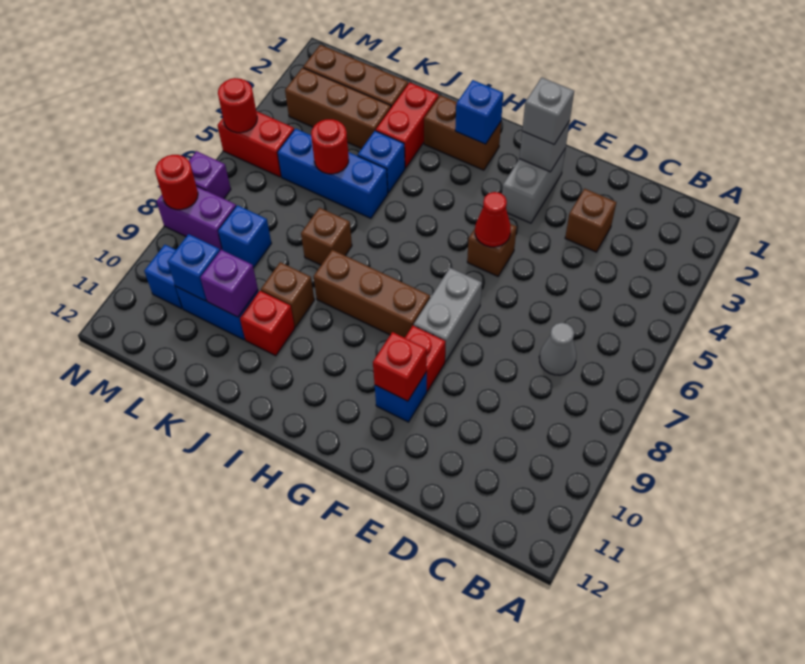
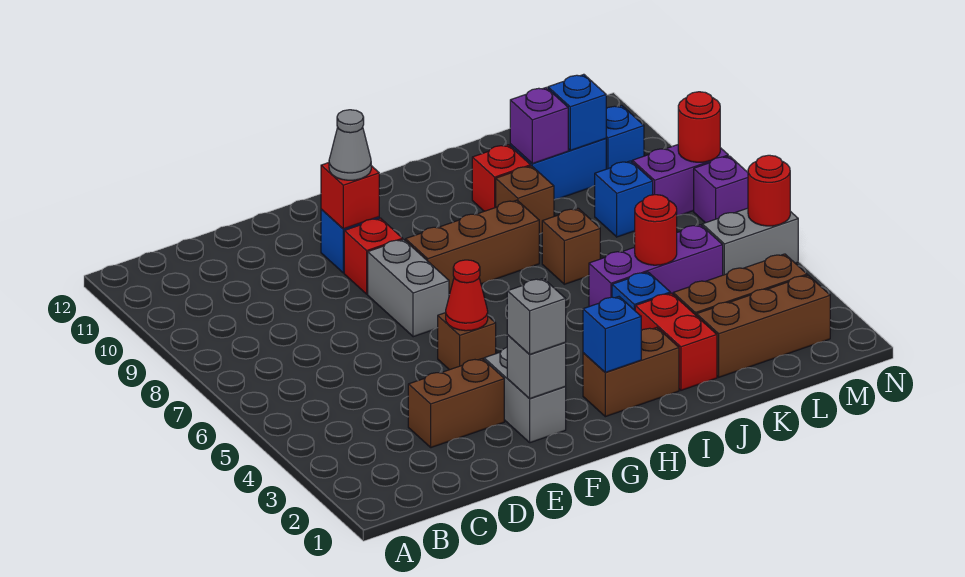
grey cone C7 level 1 -> grey cone F10 level 3
brown brick D3 level 1 -> brown brick D3:E3 level 1
blue brick J5:L5 level 1 -> purple brick J5:L5 level 1
red brick M5:N5 level 1 -> grey brick M5:N5 level 1

